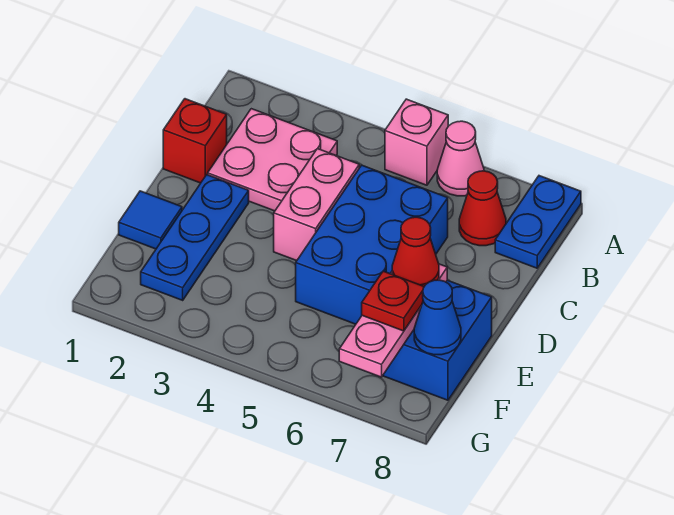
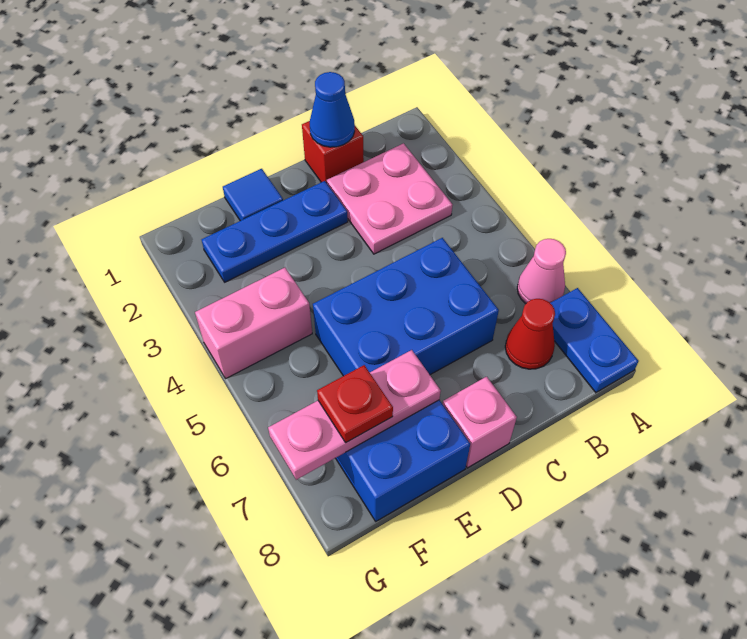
pink brick A5 level 1 -> pink brick D8 level 1
blue plate A8:B8 level 1 -> blue plate A7:A8 level 1
pink brick C4:D4 level 1 -> pink brick F4:G4 level 1
red cone E7 level 3 -> none
blue cone F8 level 2 -> blue cone C1 level 2

